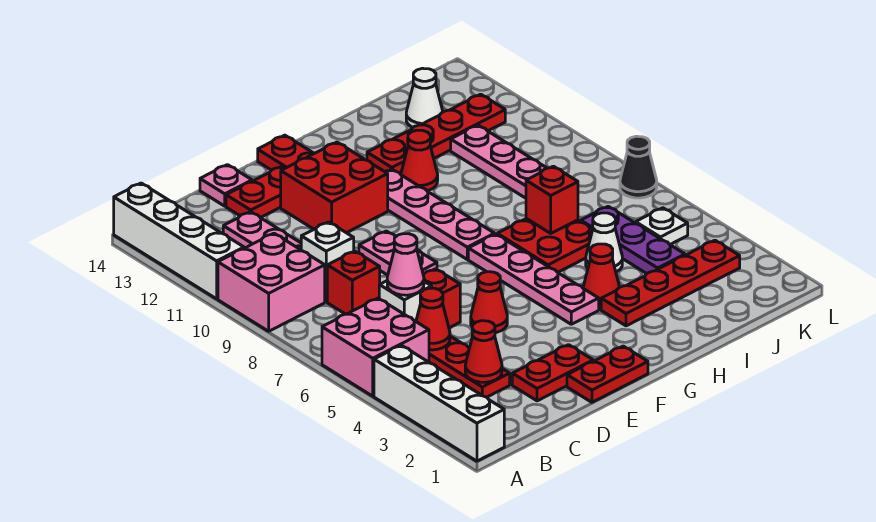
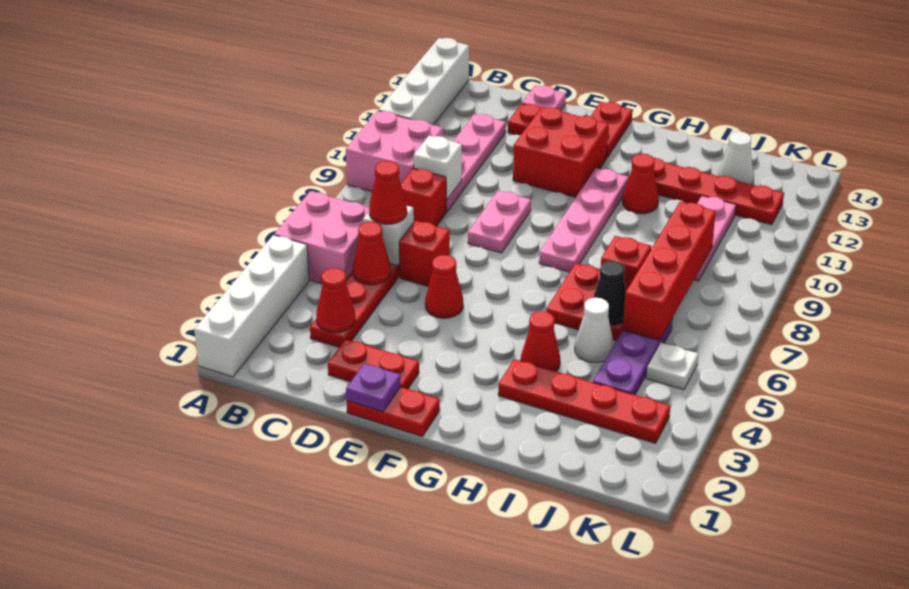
pink cone C6 level 3 -> red cone C6 level 3
none -> purple plate E1 level 2
pink plate G4:G7 level 1 -> none
none -> red brick J6:J9 level 2
black cone L7 level 1 -> black cone I6 level 2

